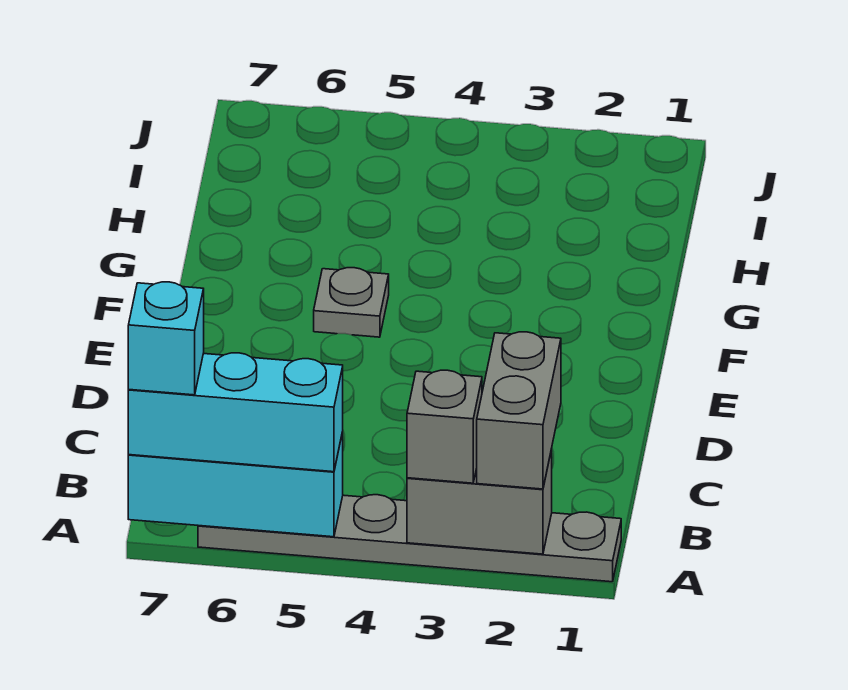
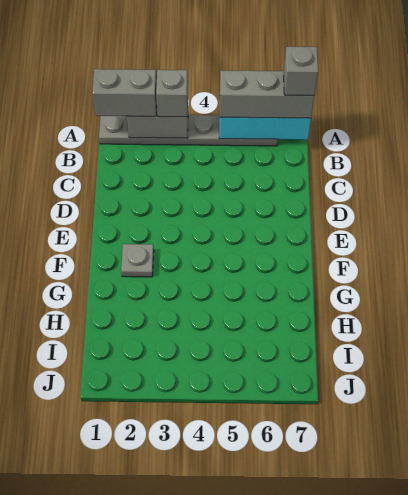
grey brick A2:B2 level 3 -> grey brick A1:A2 level 3
cyan brick A5:A7 level 3 -> grey brick A5:A7 level 3
cyan brick A7 level 4 -> grey brick A7 level 4
grey plate F5 level 1 -> grey plate F2 level 1

